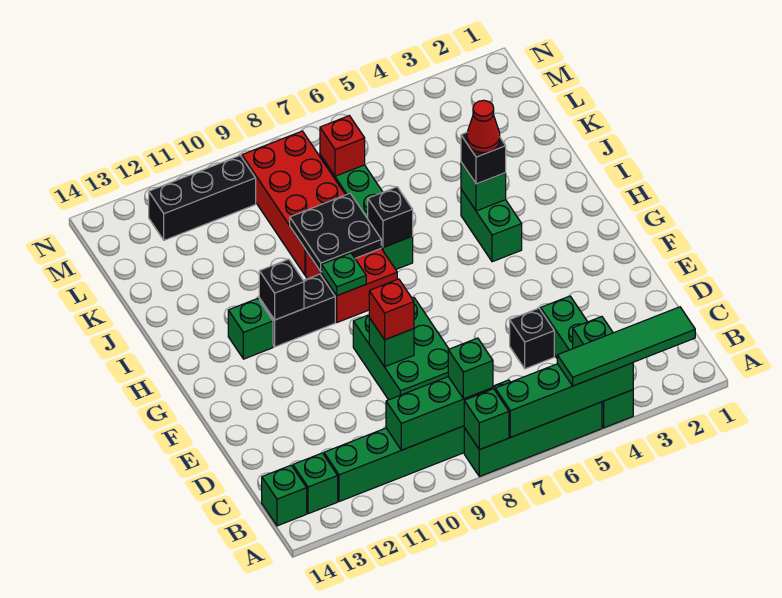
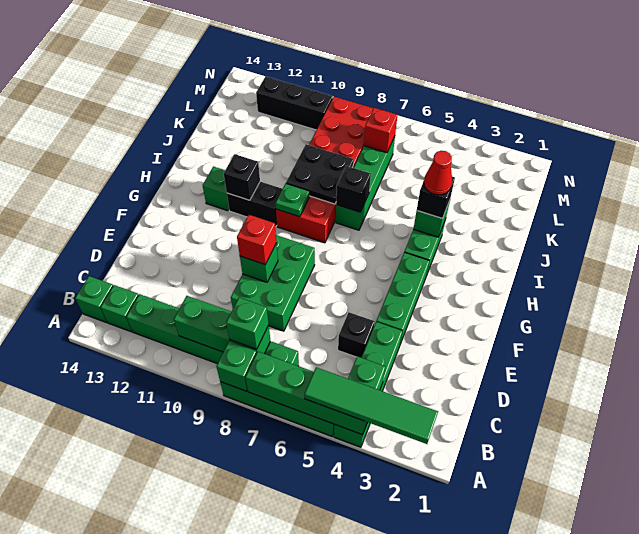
none -> green brick E4:G4 level 1

